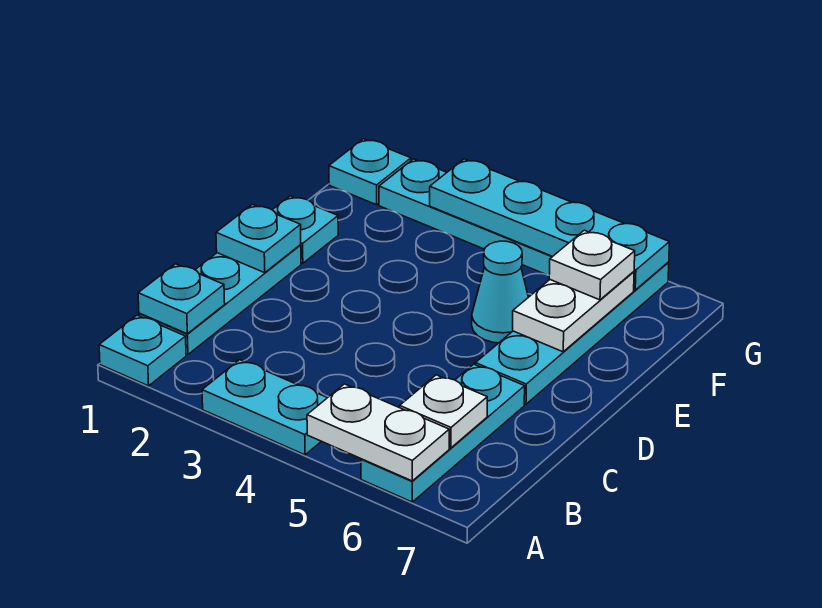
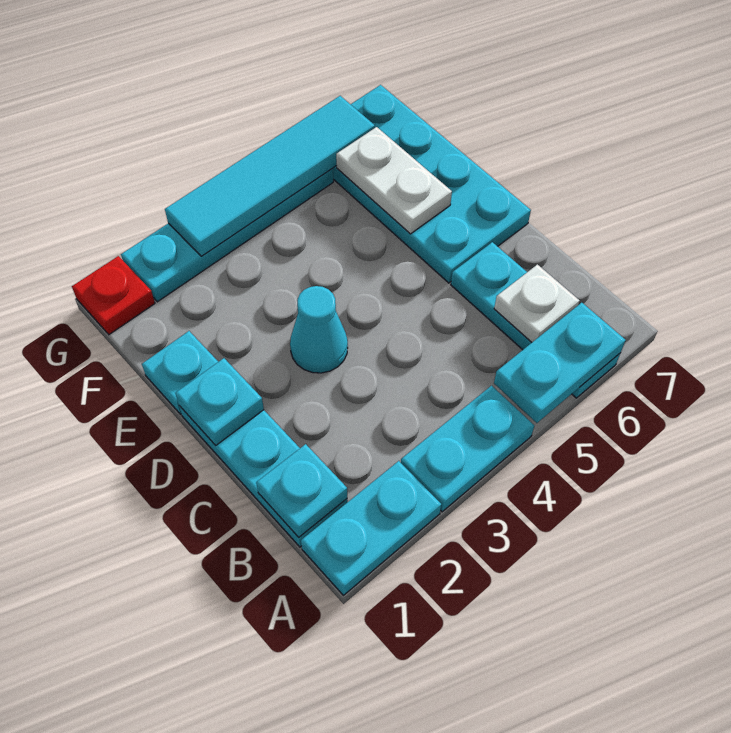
cyan plate A1 level 1 -> cyan plate A1:A2 level 1
white plate A5:A6 level 2 -> cyan plate A5:A6 level 2
cyan plate D6:G6 level 1 -> cyan plate D6:G7 level 1
cyan cone E5 level 1 -> cyan cone D3 level 1
white plate F6 level 3 -> none
cyan plate G1 level 1 -> red plate G1 level 1
cyan plate G3:G6 level 2 -> cyan tile G3:G6 level 2

